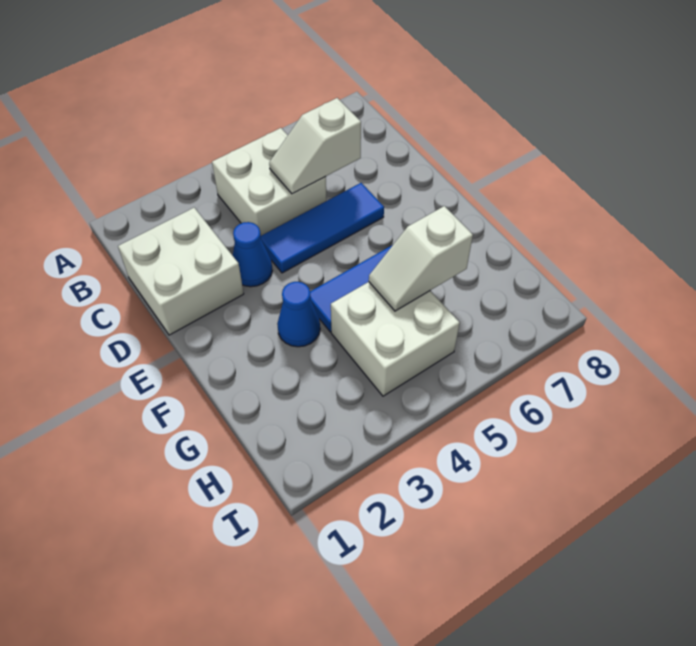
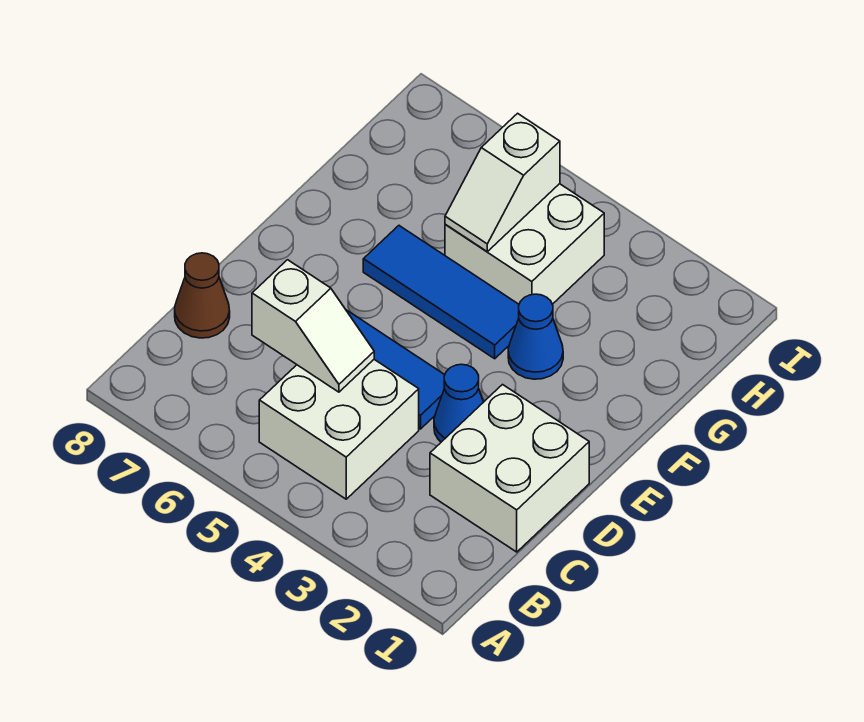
none -> brown cone C8 level 1
white slope G5:G6 level 2 top 6 -> white slope G5:H5 level 2 top H

